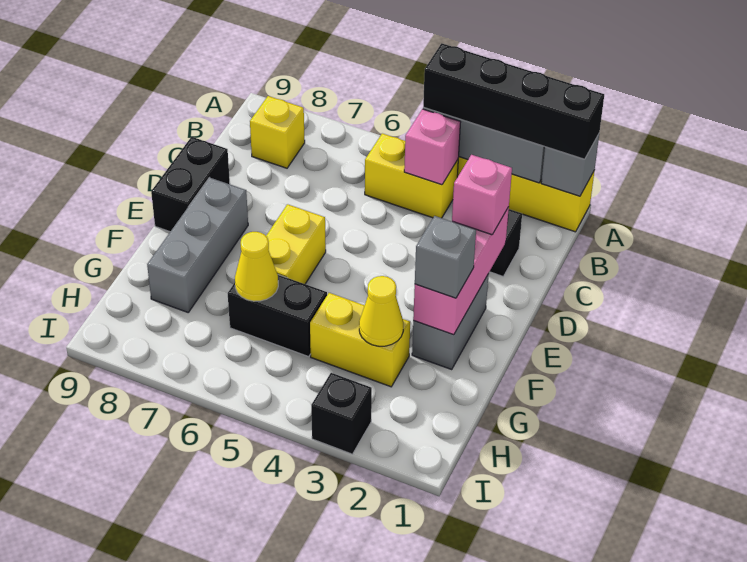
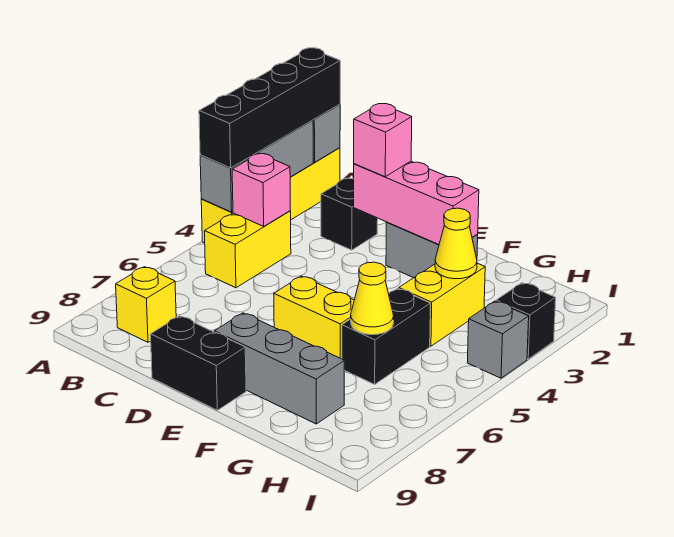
grey brick F2 level 3 -> grey brick I4 level 1

